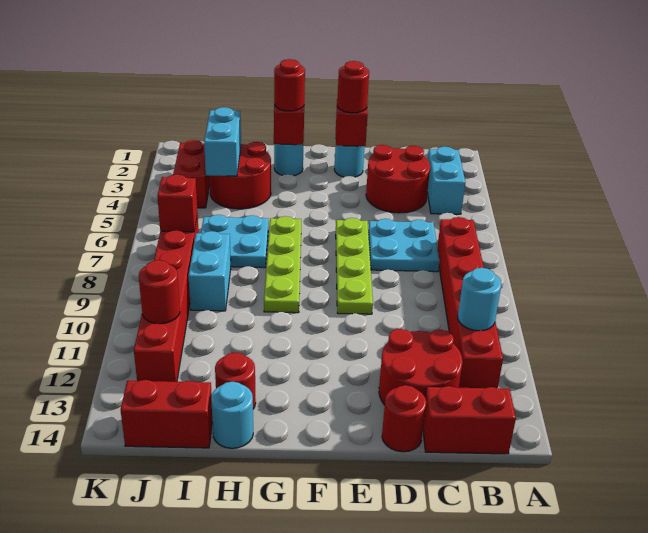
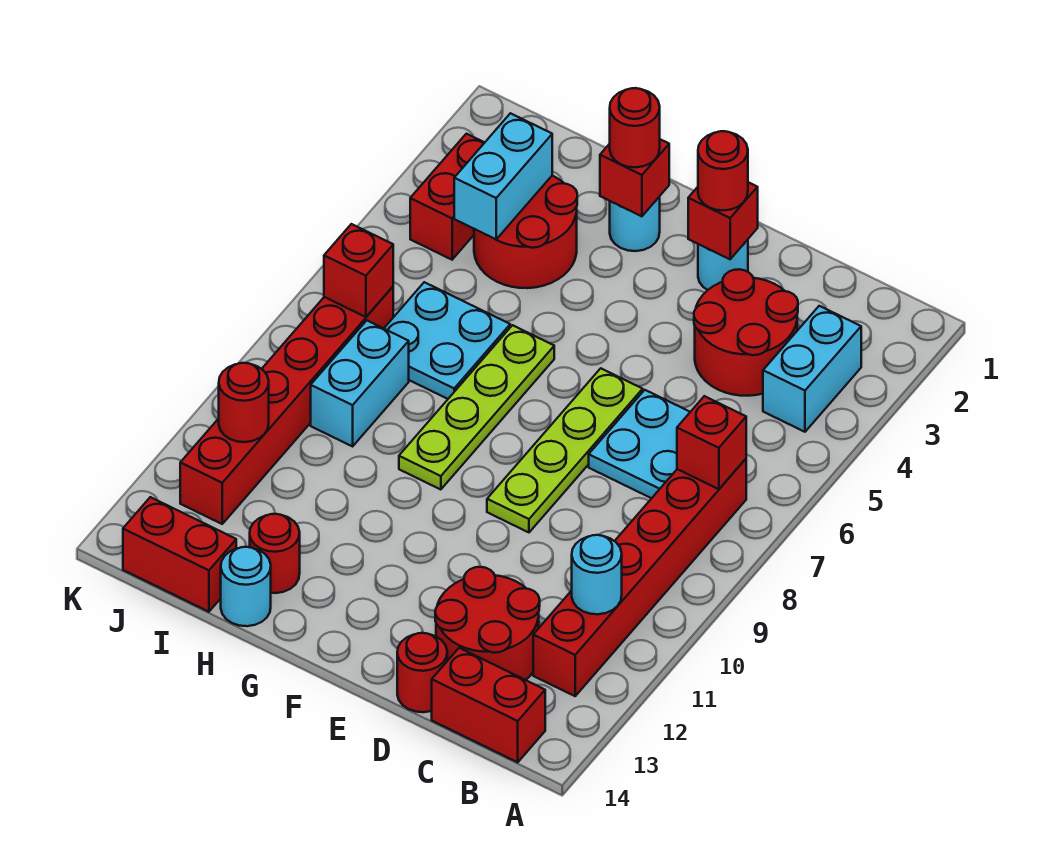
none -> red brick B7 level 2

